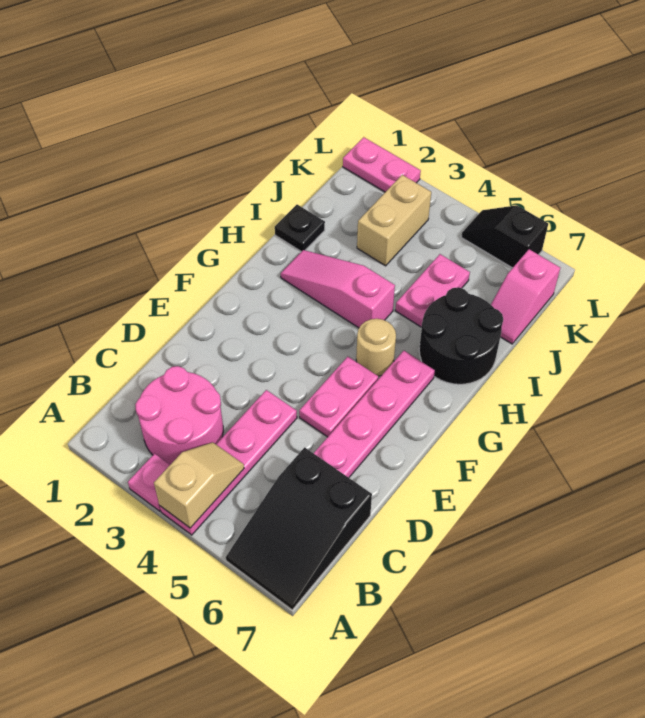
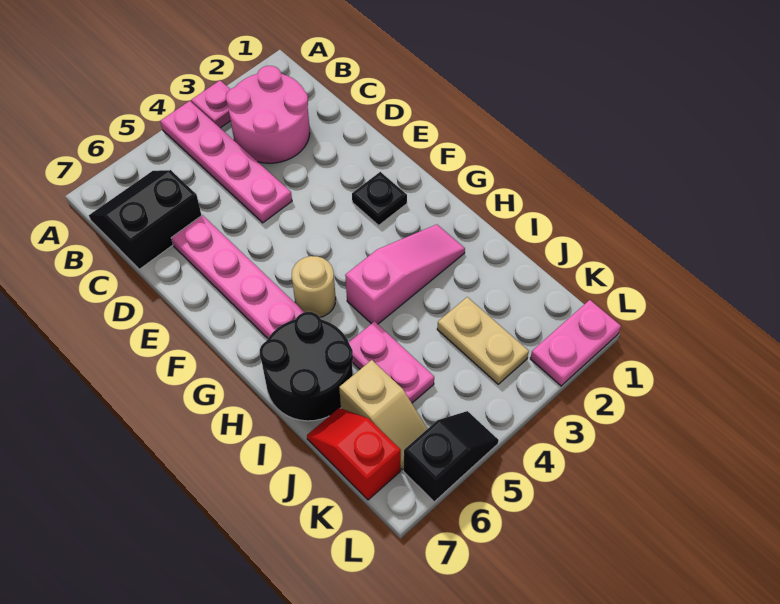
tan slope A4:B4 level 2 top A -> tan slope J6:K6 level 1 top J
black slope A6:C7 level 1 top C -> black slope B6:C7 level 1 top C
pink plate E5:F5 level 1 -> none
black plate I1 level 1 -> black plate F2 level 1
tan brick J3:K3 level 1 -> tan plate J3:K3 level 1
pink slope J7:K7 level 1 top K -> red slope J7:K7 level 1 top K

